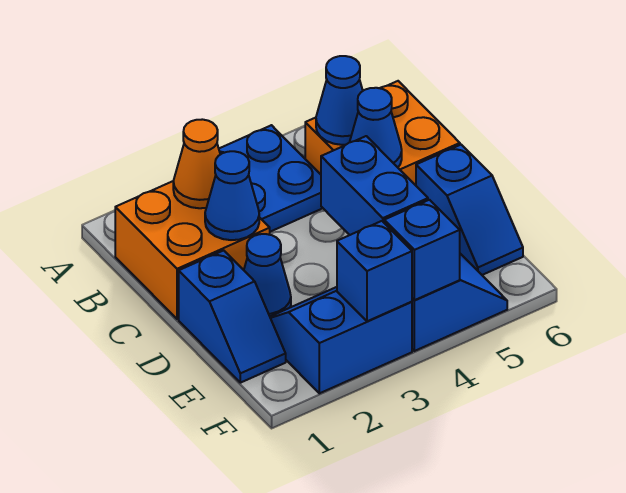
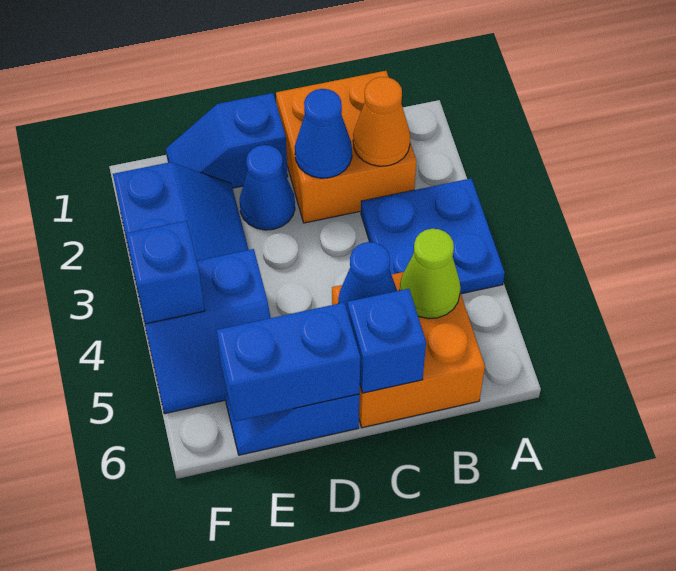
blue cone B5 level 2 -> lime cone B5 level 2
blue brick D4:E4 level 2 -> blue brick D6:E6 level 2
blue brick F3 level 2 -> blue brick C6 level 2

